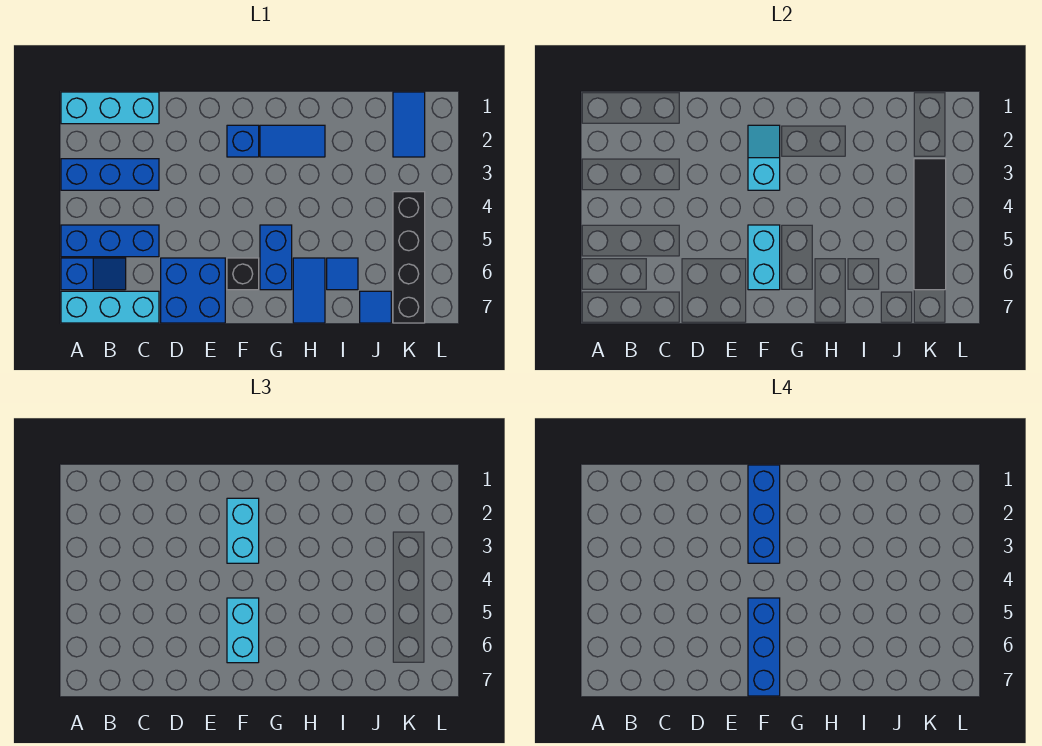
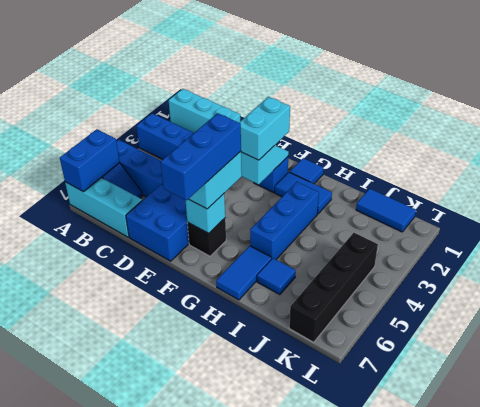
blue brick F1:F3 level 4 -> blue brick H3:H5 level 1
cyan brick F5:F6 level 2 -> cyan brick F6 level 2
blue brick G5:G6 level 1 -> blue brick A6:A7 level 2
blue tile J7 level 1 -> blue tile G1 level 1
blue tile K1:K2 level 1 -> blue tile J1:K1 level 1
black tile K3:K6 level 2 -> none

